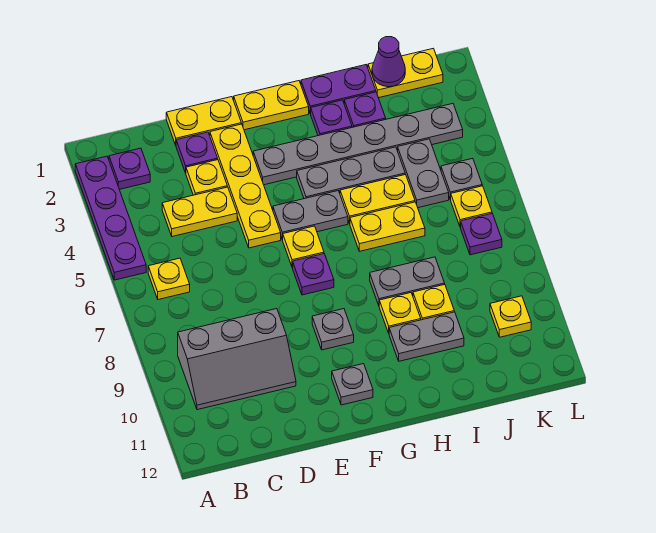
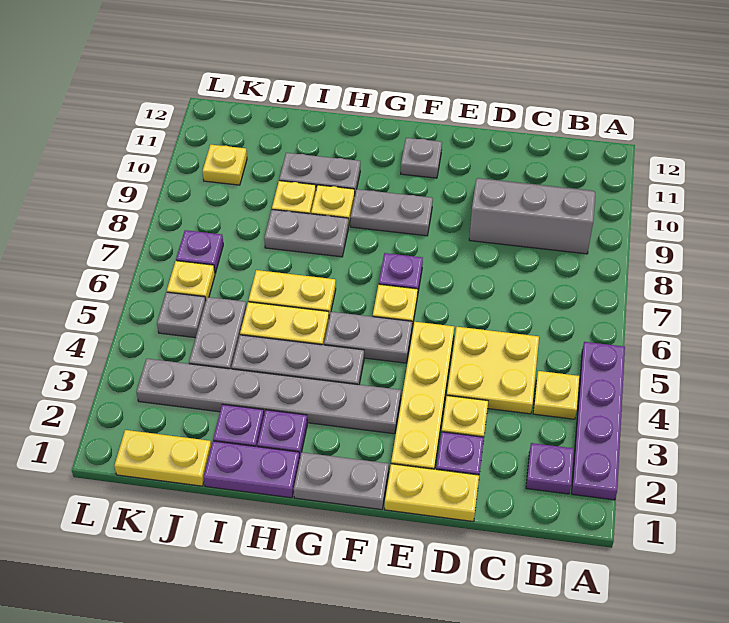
yellow plate B6 level 1 -> yellow plate B4 level 1
yellow plate C4:D4 level 1 -> yellow plate C4:D5 level 1
yellow plate F1:G1 level 1 -> grey plate F1:G1 level 1
grey plate F9 level 1 -> grey plate F9:G9 level 1
purple cone J1 level 2 -> none

